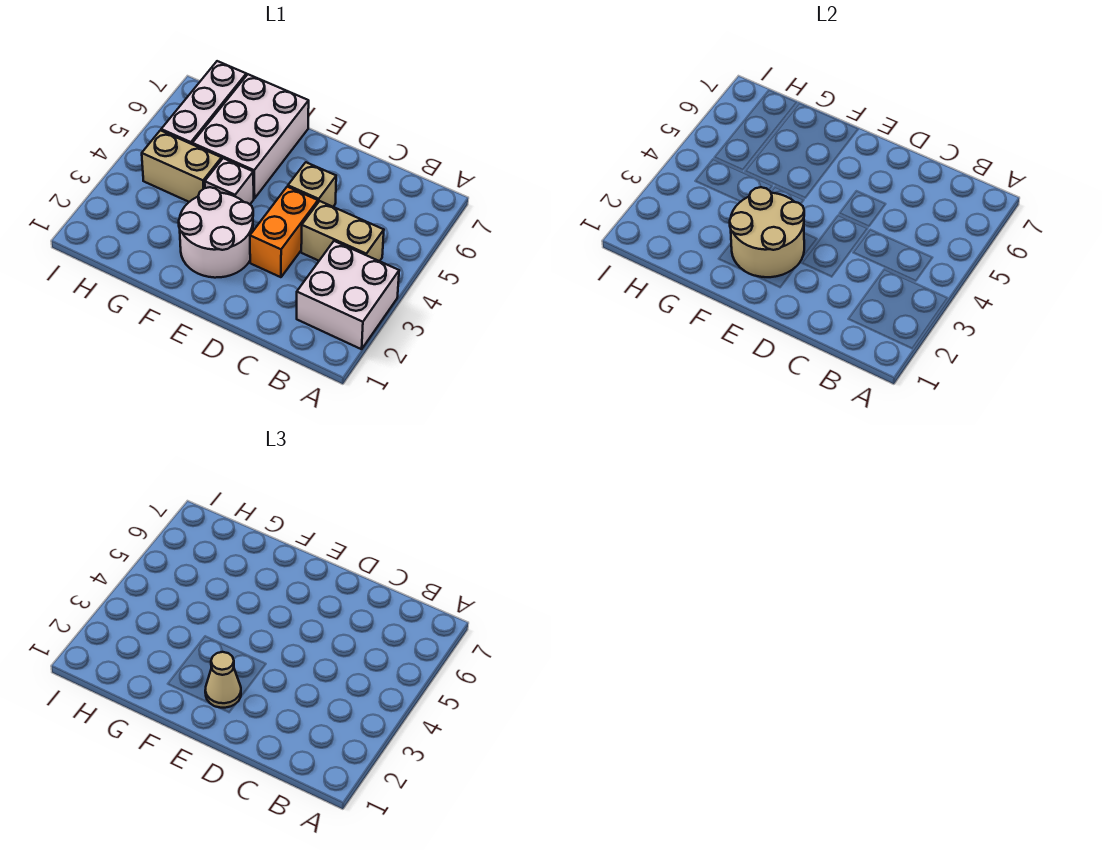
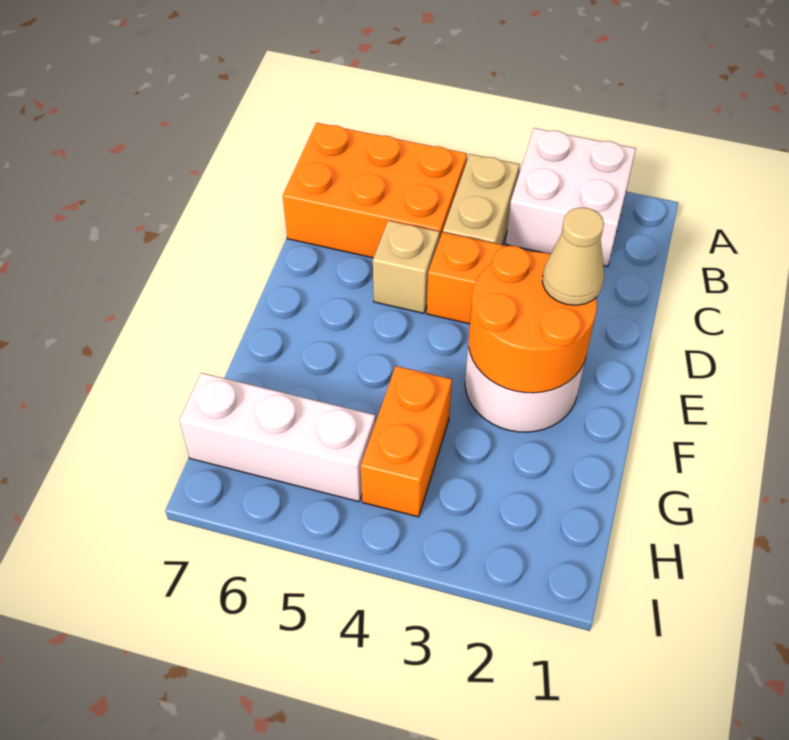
none -> orange brick B5:C7 level 1
tan round brick E2:F3 level 2 -> orange round brick E2:F3 level 2
white brick F4 level 1 -> none
white brick F5:G7 level 1 -> none
tan brick G4:H4 level 1 -> orange brick G4:H4 level 1

